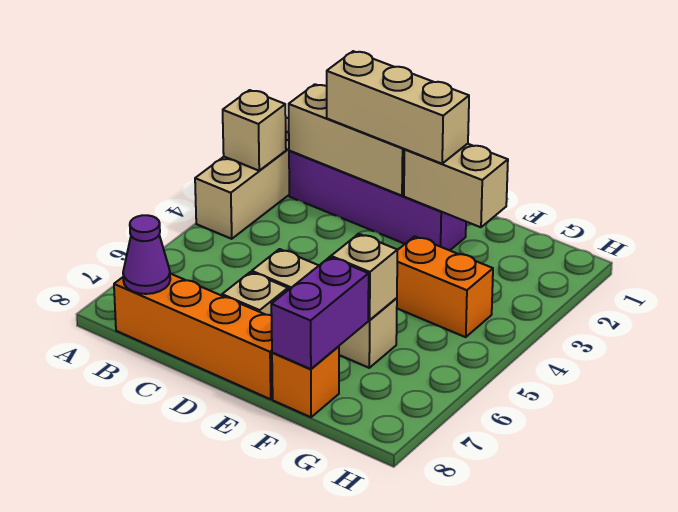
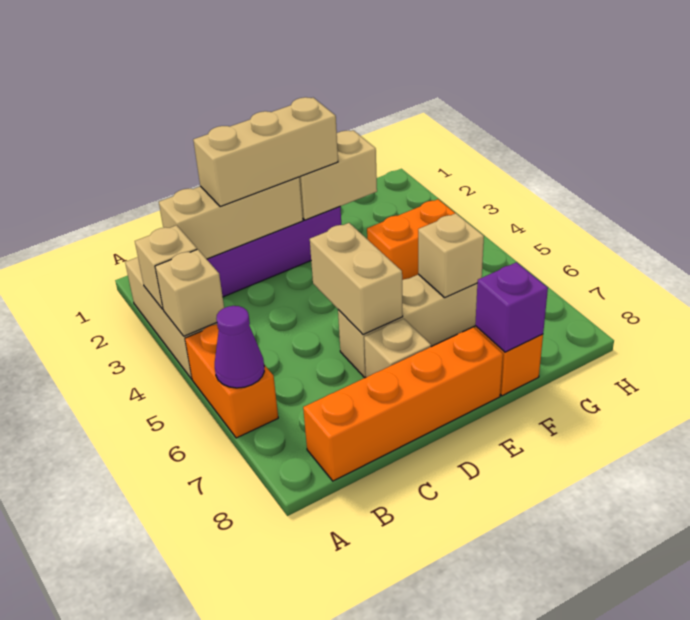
none -> tan brick A4 level 2
none -> orange brick A5:A6 level 1
purple cone B8 level 2 -> purple cone A6 level 2
none -> tan brick D5:D6 level 2
purple brick F7:F8 level 2 -> purple brick F8 level 2

